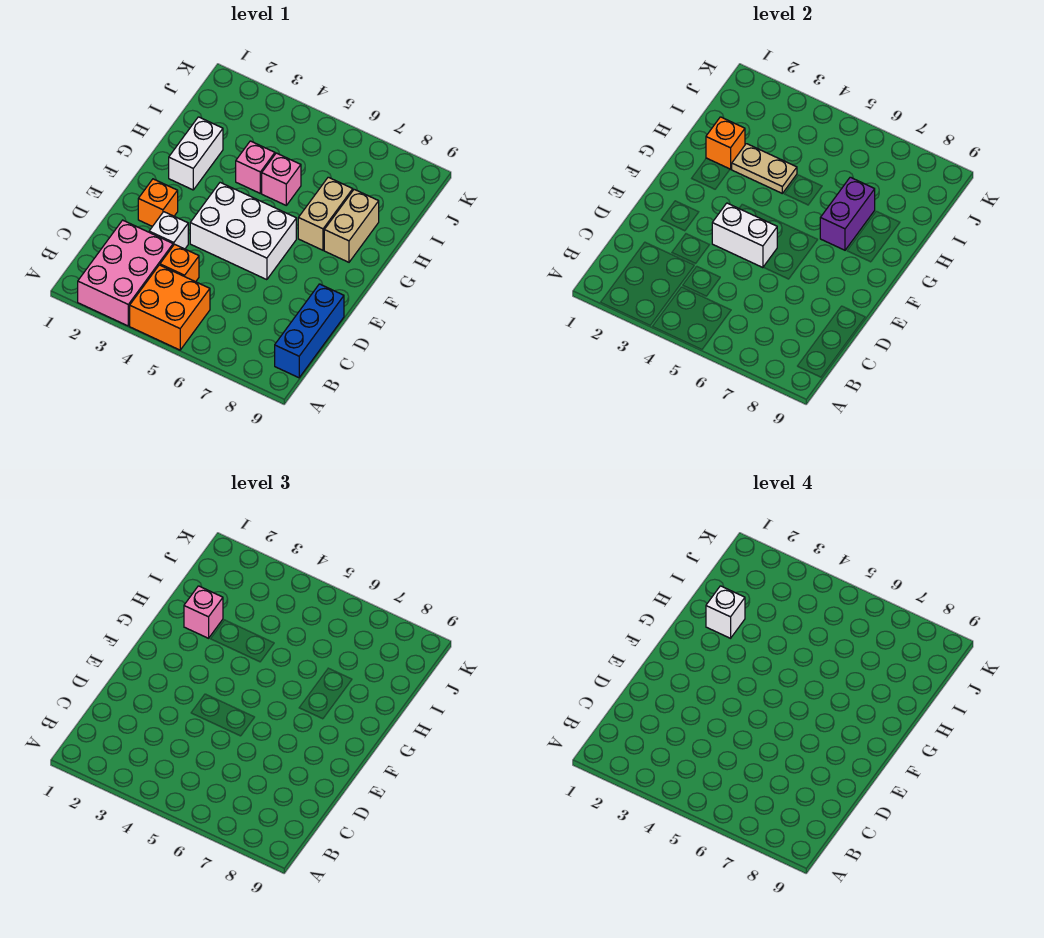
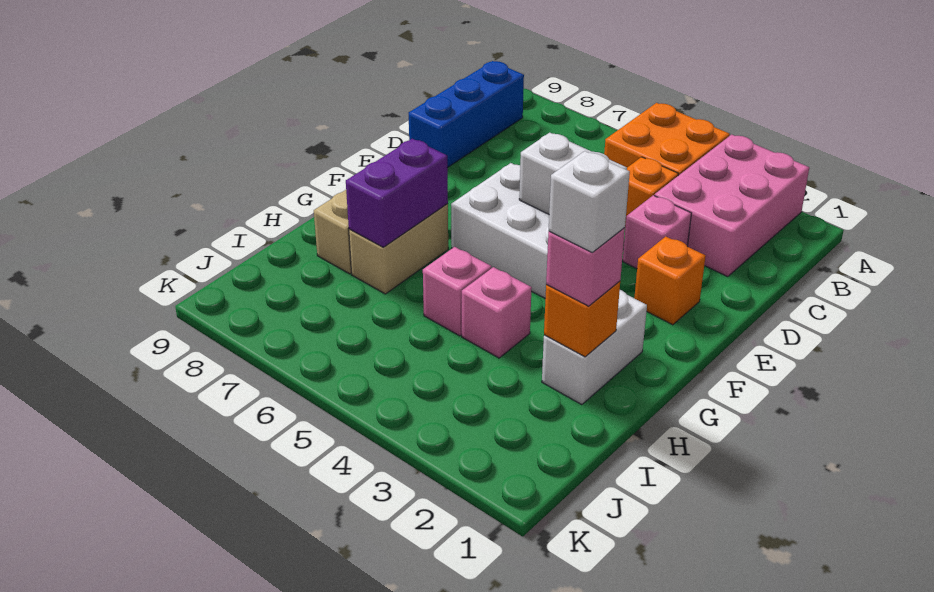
white brick D3 level 1 -> pink brick D3 level 1
tan plate H3:H4 level 2 -> none

